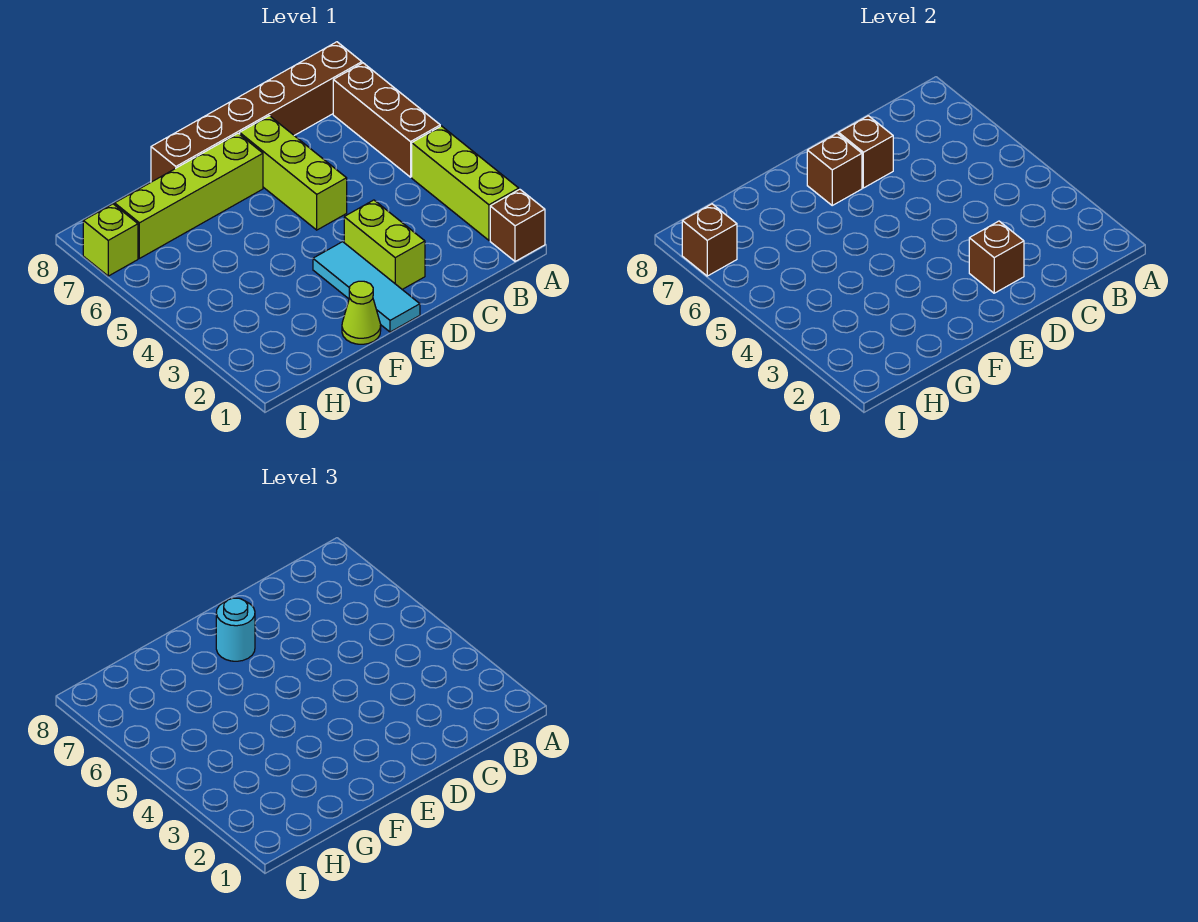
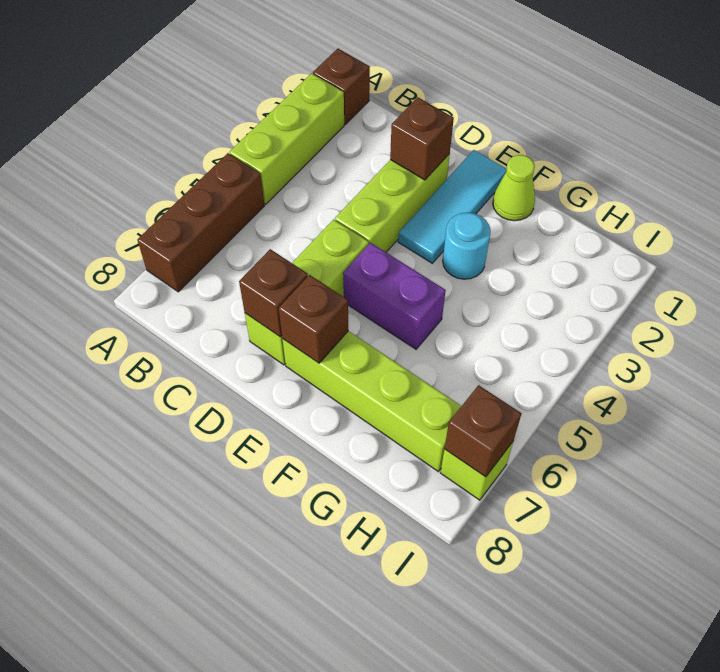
brown brick A8:F8 level 1 -> none
lime brick D2:D3 level 1 -> lime brick D2:D4 level 1
none -> purple brick E5:F5 level 1
cyan round brick E7 level 3 -> cyan round brick F3 level 1

